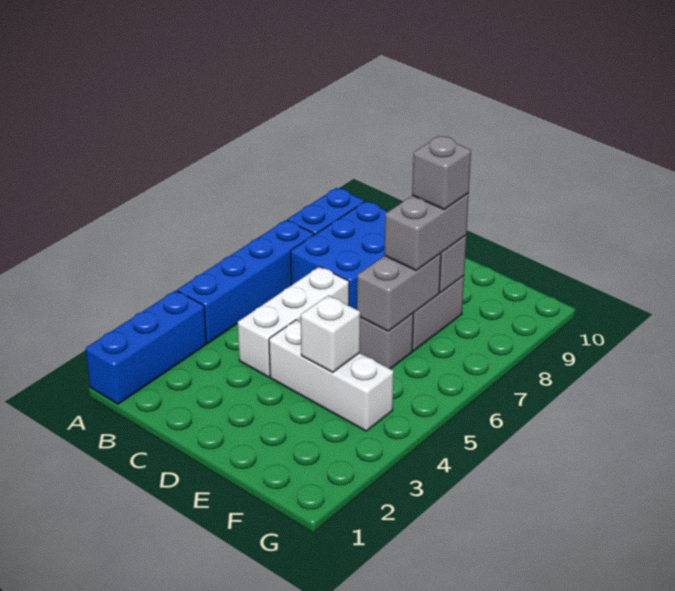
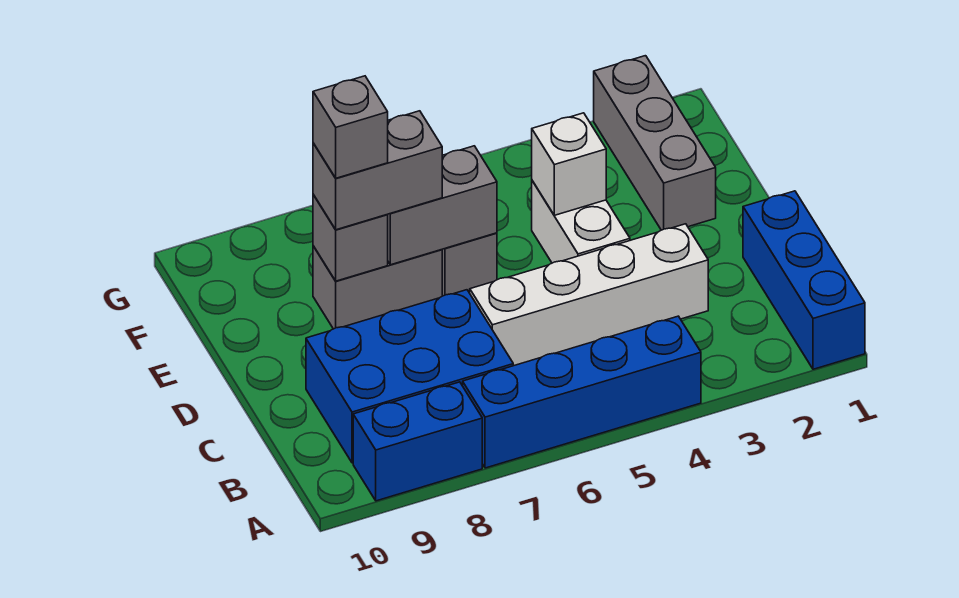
blue brick A1:A3 level 1 -> blue brick A1:C1 level 1
white brick C4:C6 level 1 -> white brick C3:C6 level 1
white brick D4:F4 level 1 -> white brick D4:E4 level 1
none -> grey brick E2:G2 level 1

